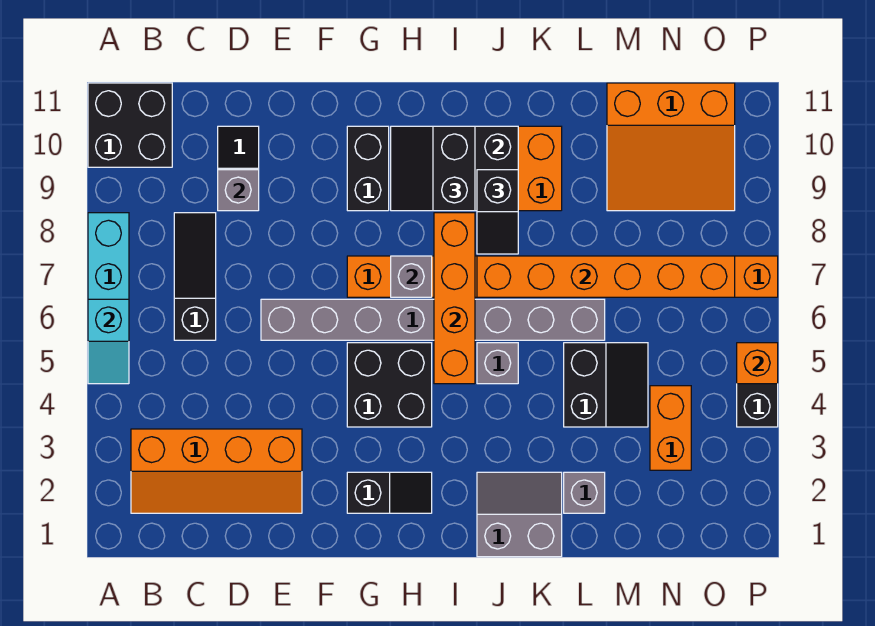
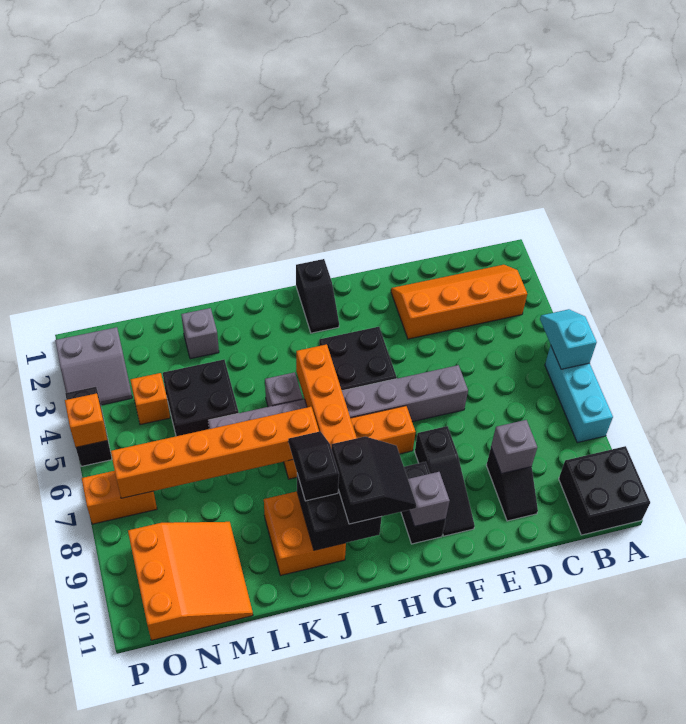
black slope C6:C8 level 1 top 6 -> black slope F8:F10 level 1 top 8
black slope G2:H2 level 1 top G -> black slope H1:H2 level 1 top 1
grey brick H7 level 2 -> grey brick G10 level 2
grey slope J1:K2 level 1 top 1 -> grey slope O2:P3 level 1 top 2
black slope L4:M5 level 1 top L -> black brick L4:M5 level 1
orange slope M9:O11 level 1 top 11 -> orange slope M9:O11 level 1 top O
orange brick N3:N4 level 1 -> orange brick N4 level 1

